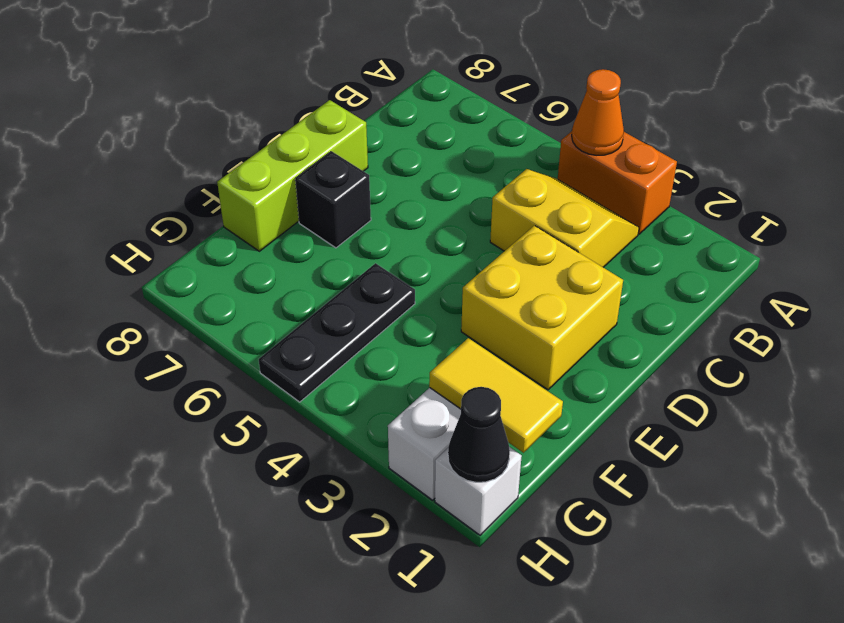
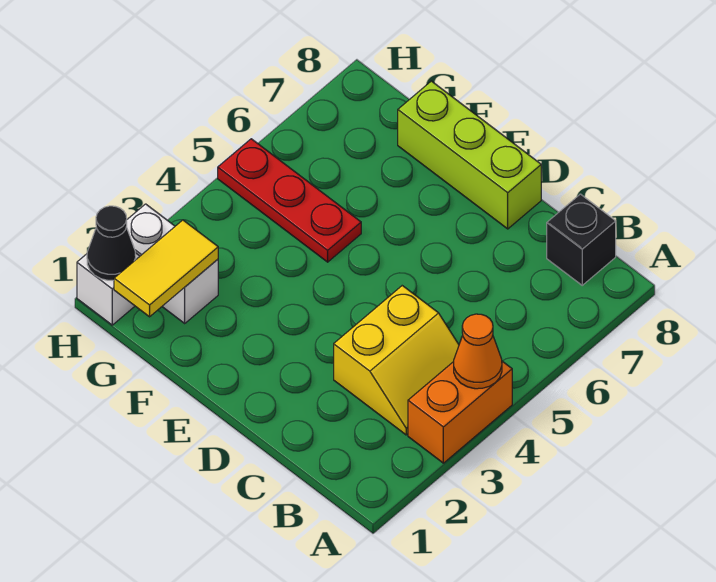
yellow brick D2:E3 level 1 -> none
black brick E7 level 1 -> black brick B8 level 1
black plate F5:H5 level 1 -> red plate F5:H5 level 1

